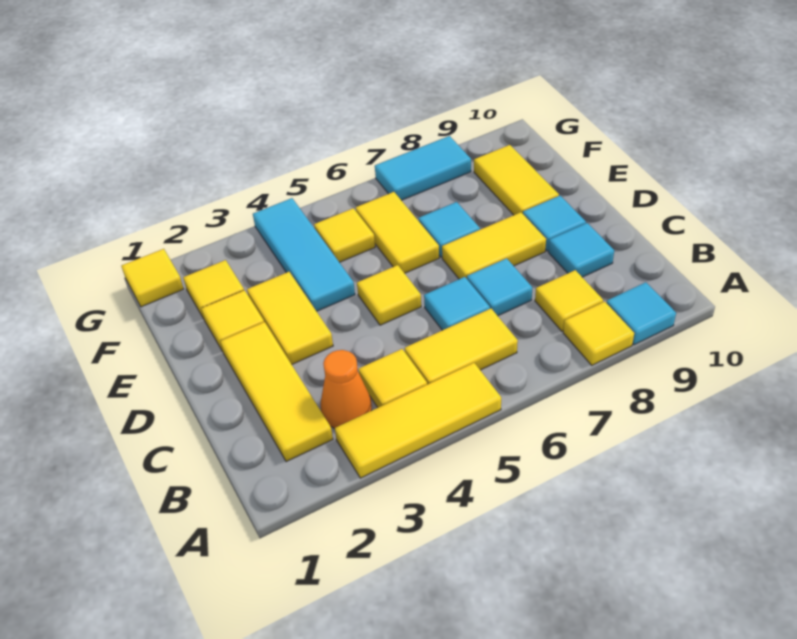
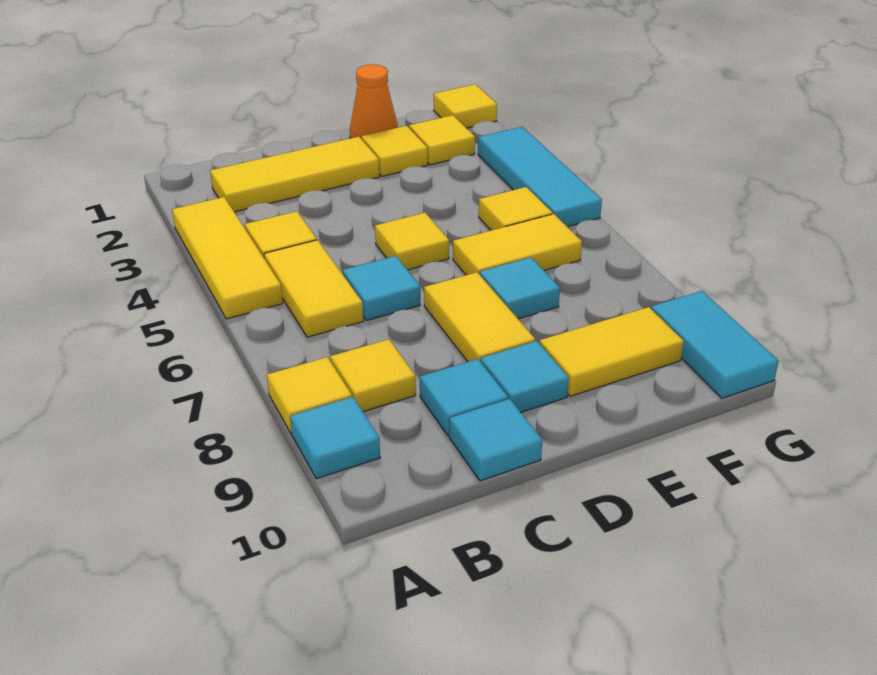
orange cone B3 level 1 -> orange cone E1 level 1
cyan tile C7 level 1 -> cyan tile C10 level 1
yellow tile D3:E3 level 1 -> none
cyan tile E4:G4 level 1 -> cyan tile G3:G5 level 1
cyan tile G7:G8 level 1 -> cyan tile G9:G10 level 1

